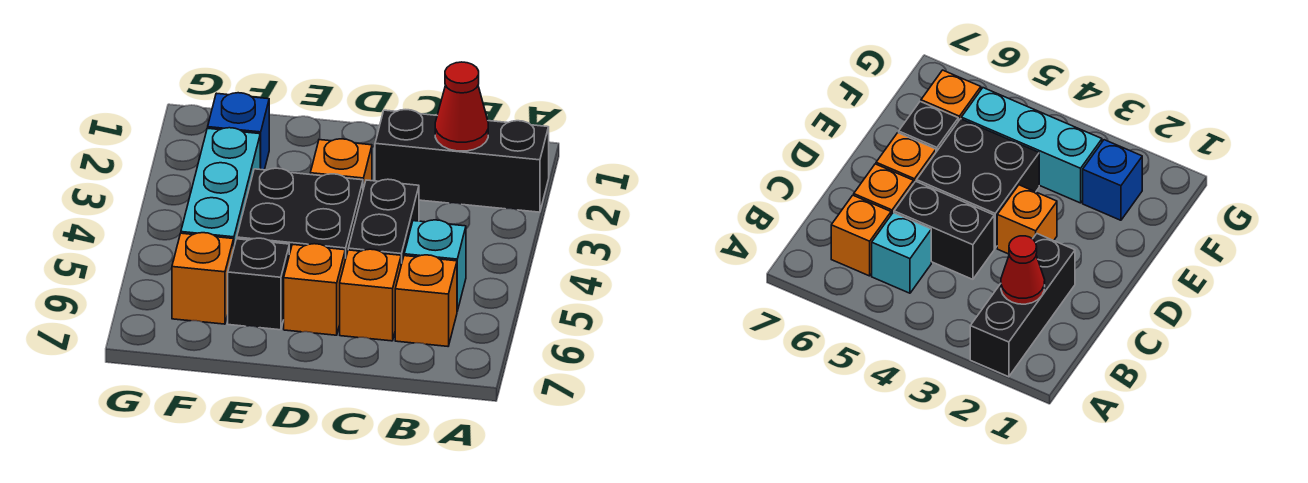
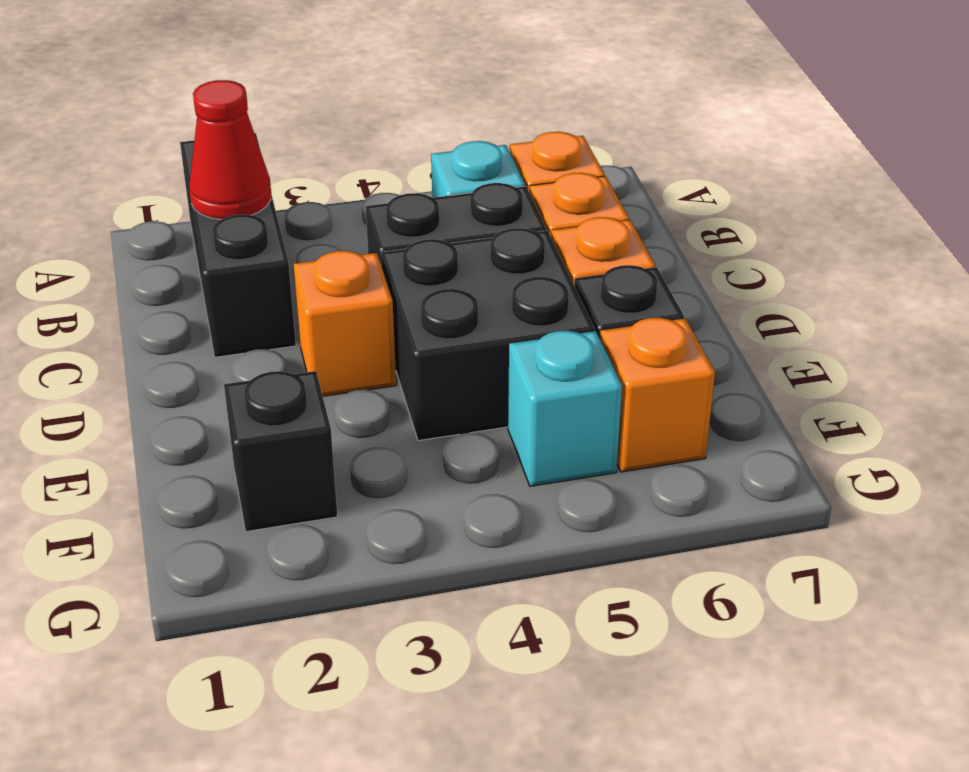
blue brick F2 level 1 -> black brick F2 level 1
cyan brick F3:F5 level 1 -> cyan brick F5 level 1

